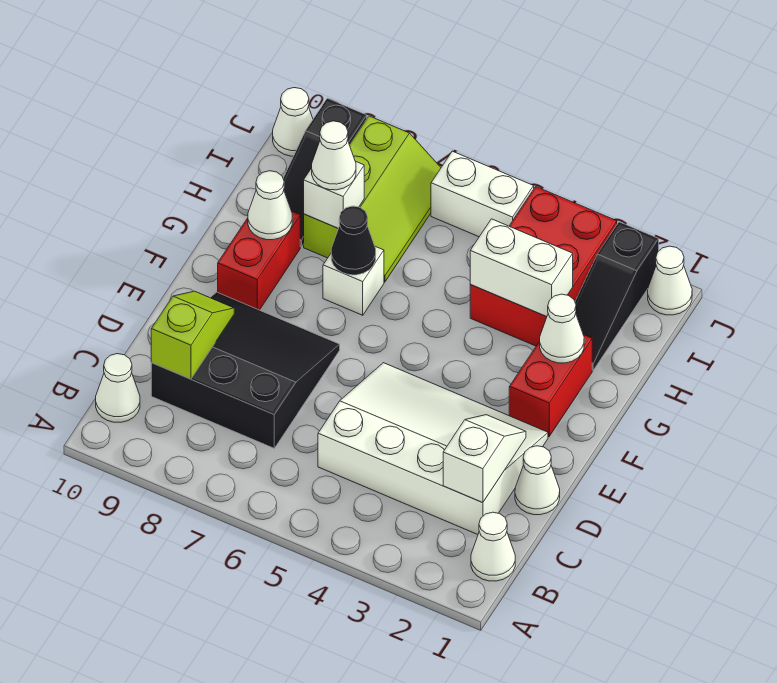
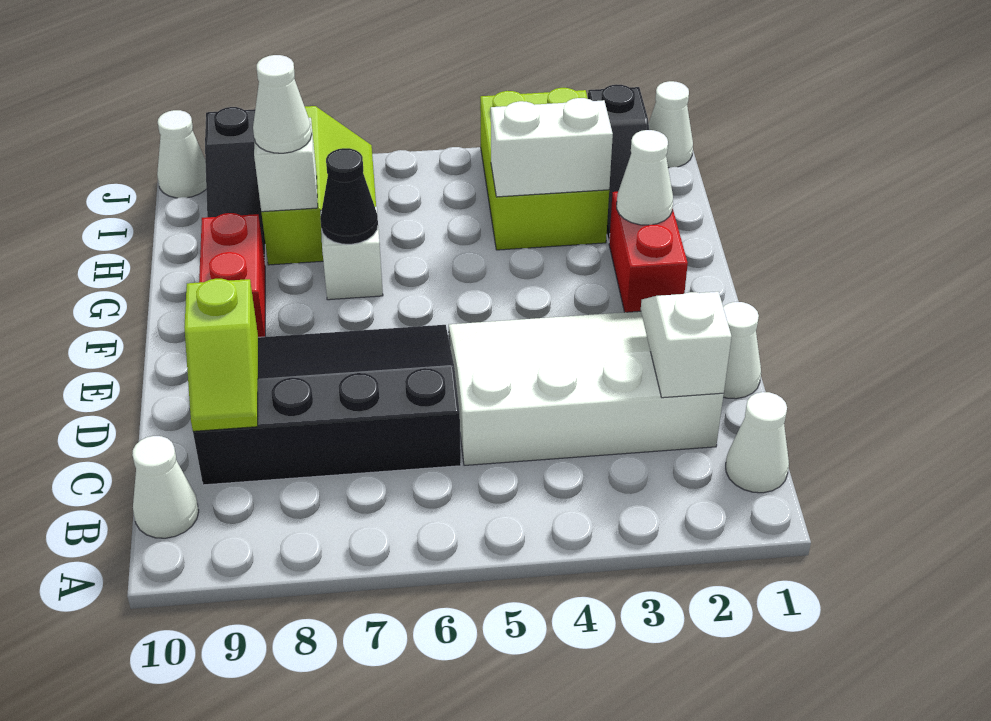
black slope C7:E9 level 1 top C -> black slope C6:E9 level 1 top C
lime slope C9:D9 level 2 top C -> lime slope C9:D9 level 2 top D
white cone G9 level 2 -> none
red brick H3:J4 level 1 -> lime brick H3:J4 level 1
white brick J5:J6 level 1 -> none

